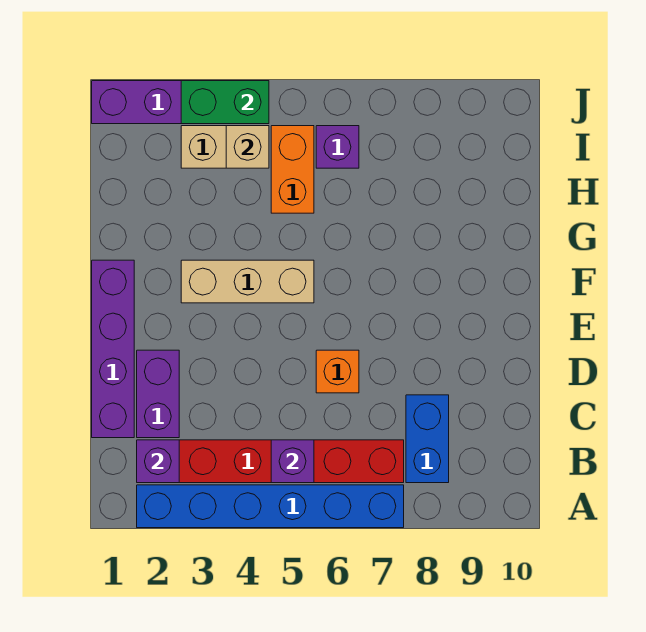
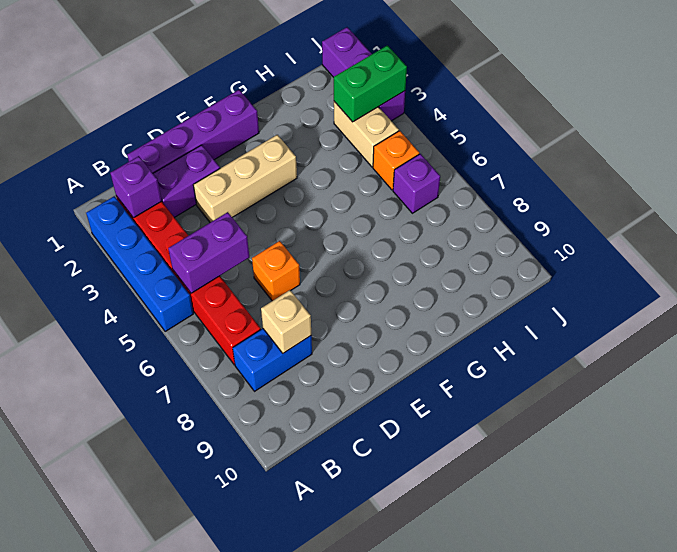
blue brick A2:A7 level 1 -> blue brick A2:A5 level 1
purple brick B5 level 2 -> purple brick B5:C5 level 2
tan brick F3:F5 level 1 -> tan brick D3:F3 level 1
orange brick H5:I5 level 1 -> orange brick I5 level 1
tan brick I4 level 2 -> tan brick C8 level 2
green brick J3:J4 level 2 -> green brick I3:J3 level 2

